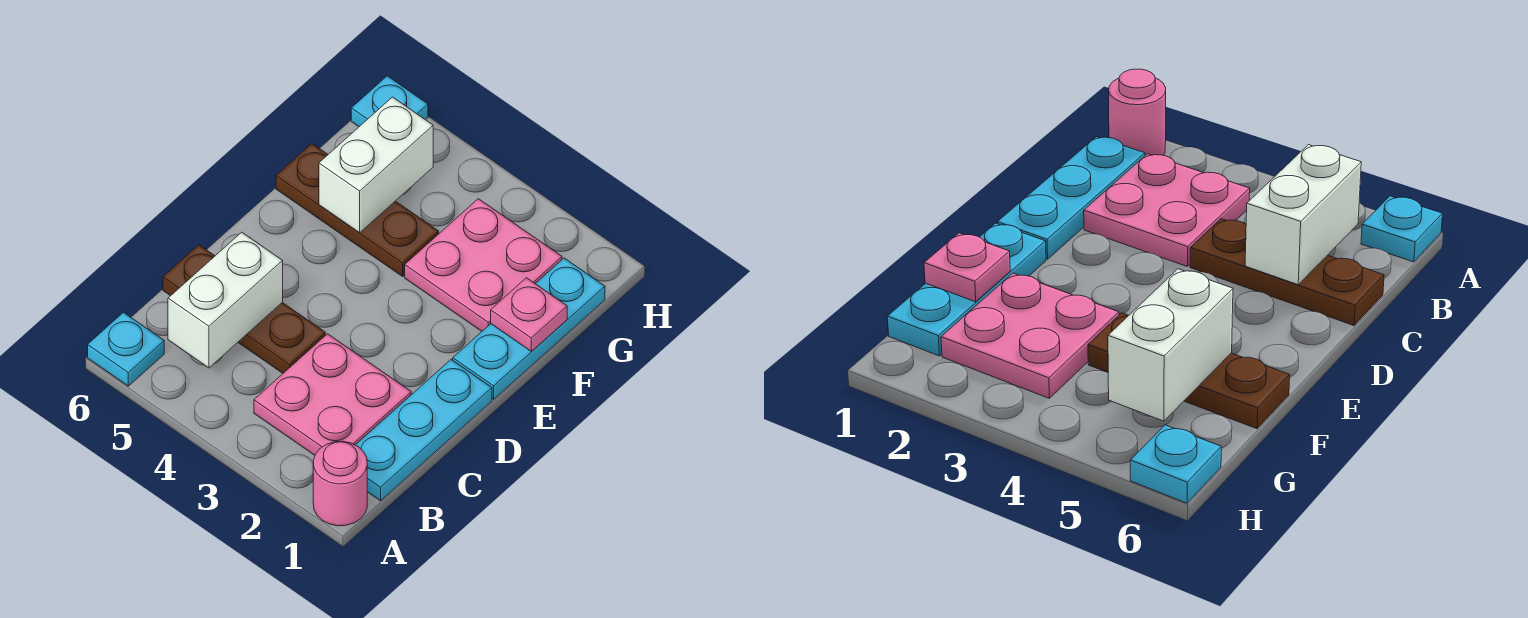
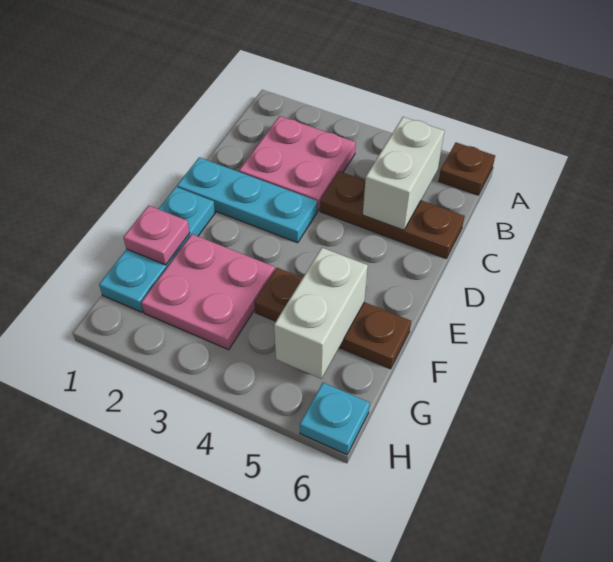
pink round brick A1 level 1 -> none
cyan plate A6 level 1 -> brown plate A6 level 1
cyan plate B1:D1 level 1 -> cyan plate D1:D3 level 1

